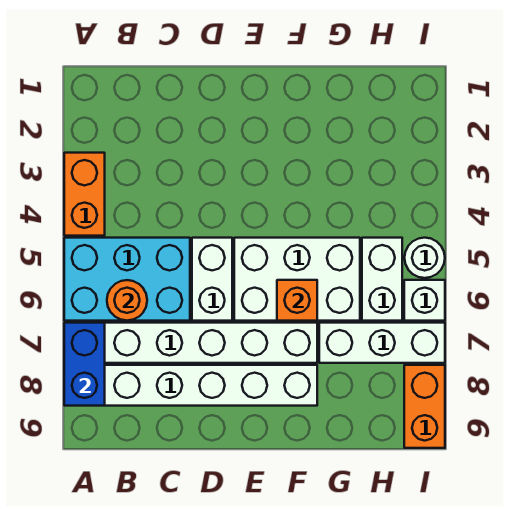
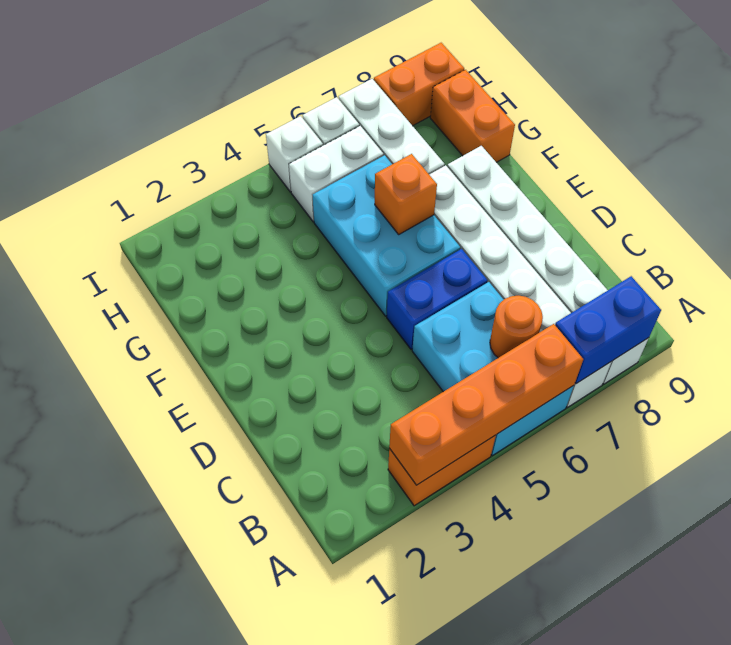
none -> orange brick A3:A6 level 2
white brick D5:D6 level 1 -> blue brick D5:D6 level 1
white brick E5:G6 level 1 -> cyan brick E5:G6 level 1
none -> orange brick G9:H9 level 1
white round brick I5 level 1 -> white brick I5 level 1

